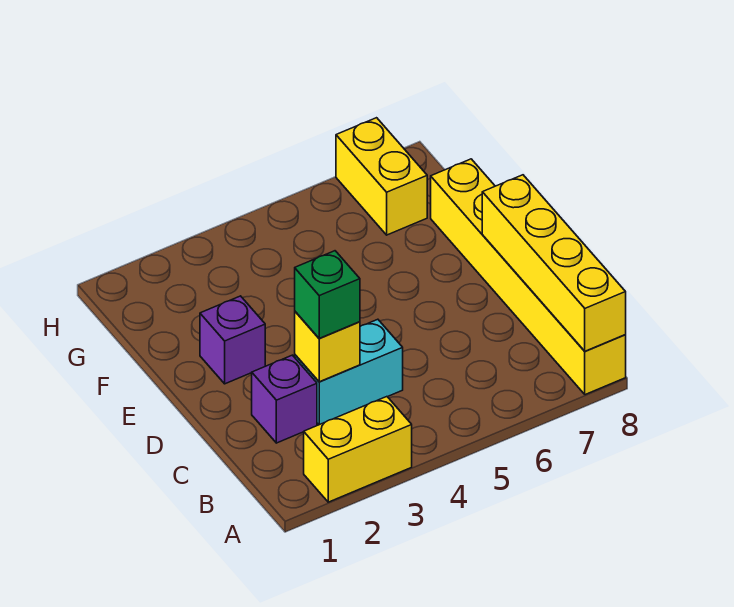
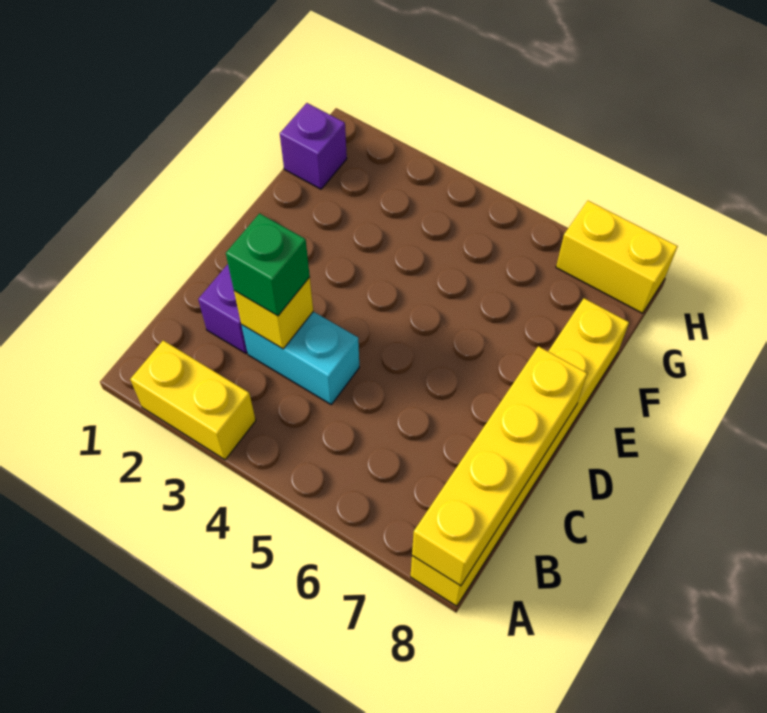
purple brick E2 level 1 -> purple brick G1 level 1
yellow brick G7:H7 level 1 -> yellow brick H7:H8 level 1

